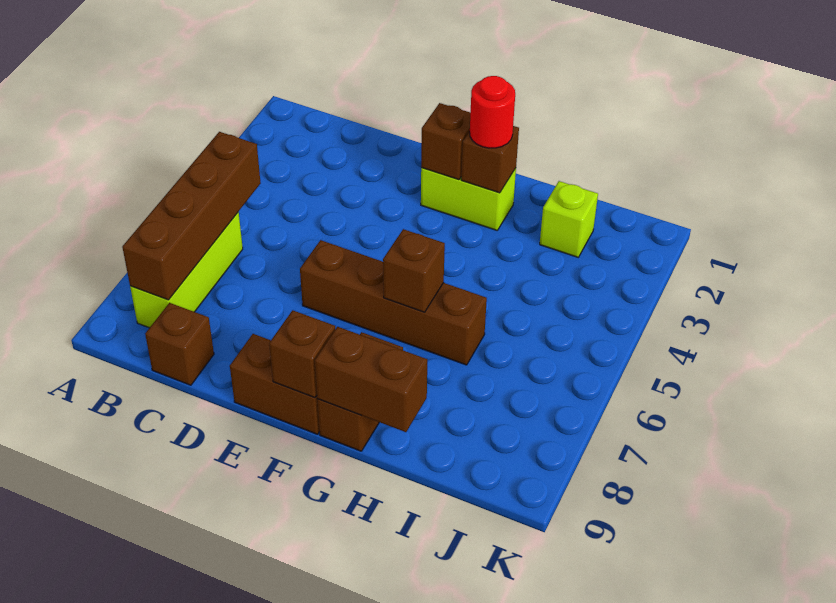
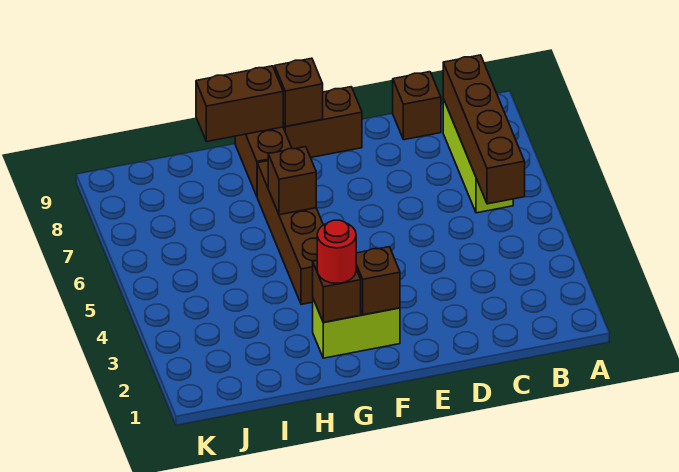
brown brick E6:H6 level 1 -> brown brick G4:G7 level 1
lime brick I2 level 1 -> none

